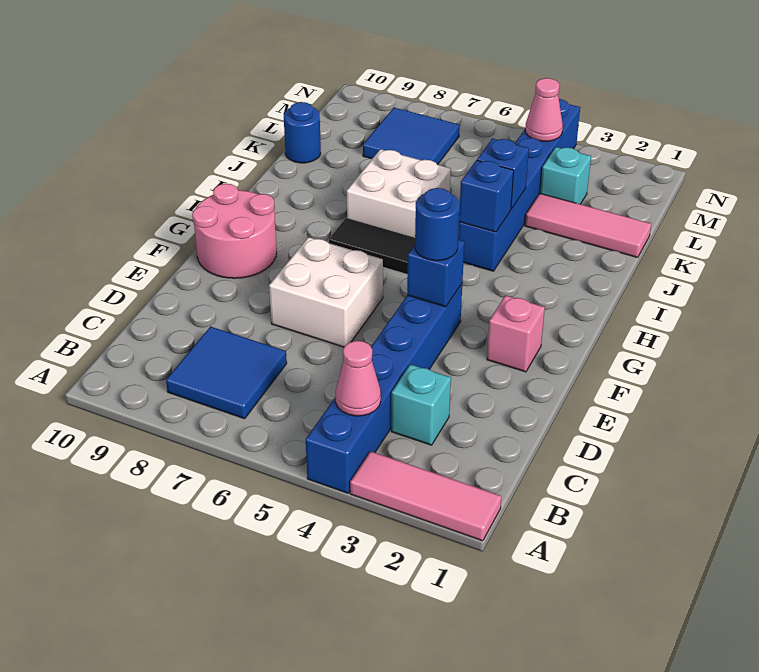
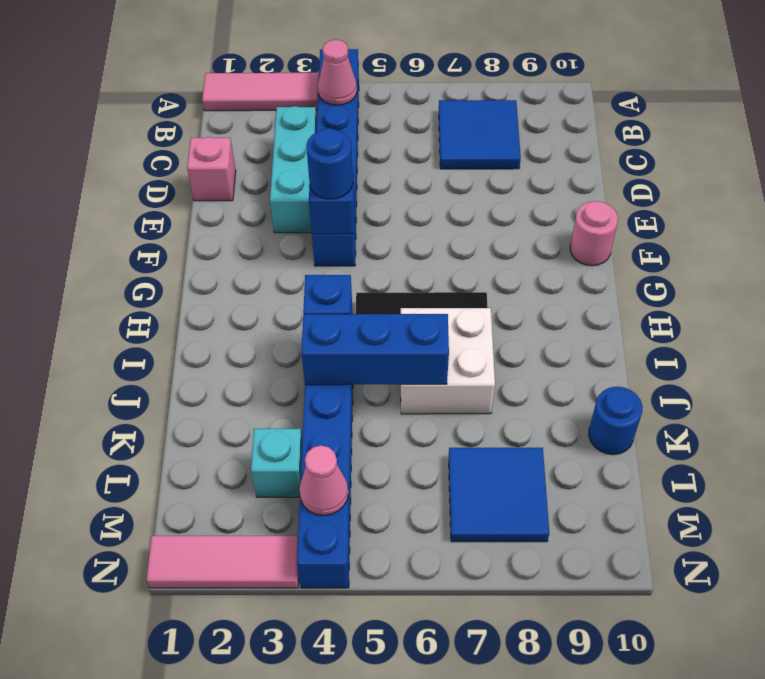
cyan brick C3 level 1 -> cyan brick C3:E3 level 1
white brick E6:F7 level 1 -> none
pink brick F2 level 1 -> pink brick D1 level 1
pink round brick F9:G10 level 1 -> pink round brick F10 level 1
blue brick J4 level 2 -> blue brick J4:J6 level 2
pink tile K1:K3 level 1 -> pink tile N1:N3 level 1

